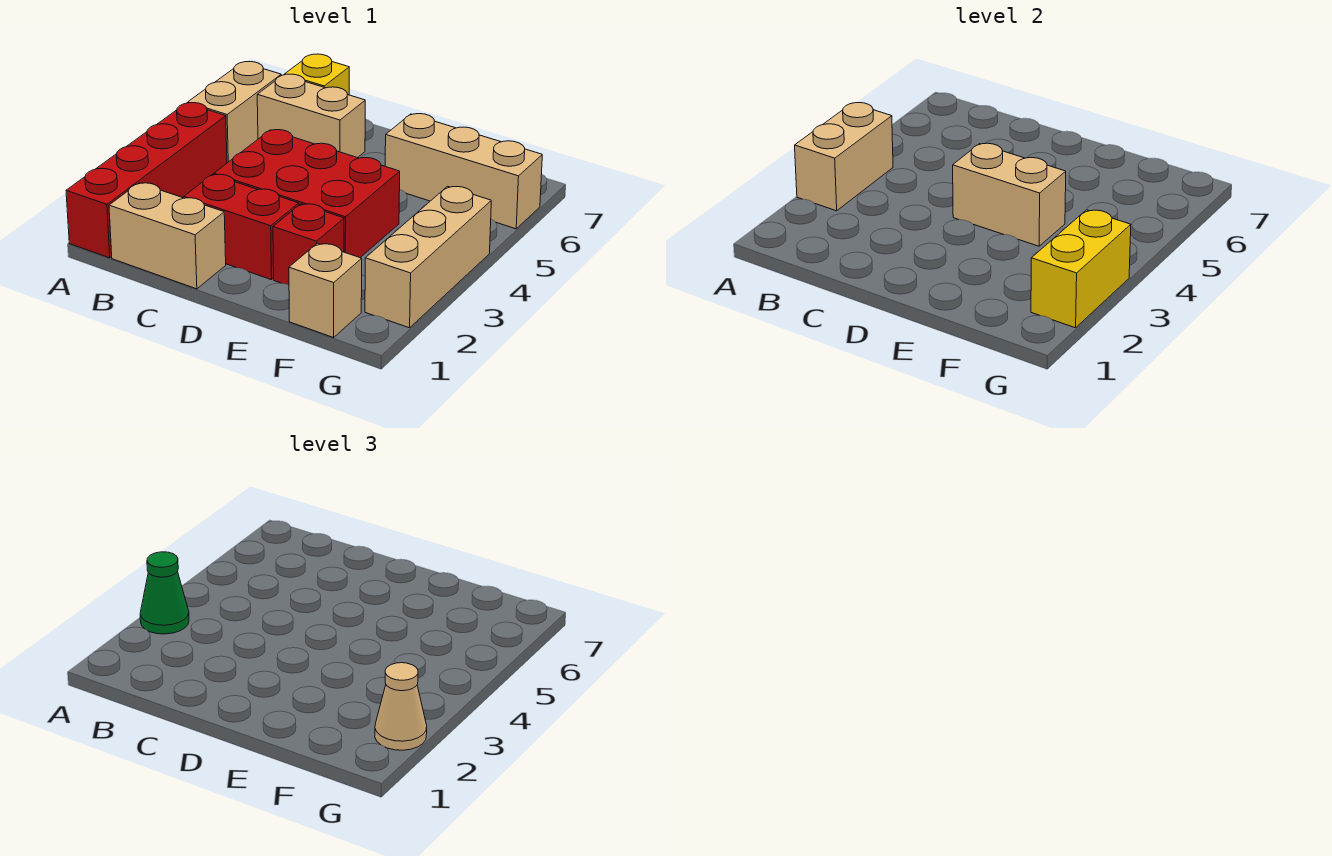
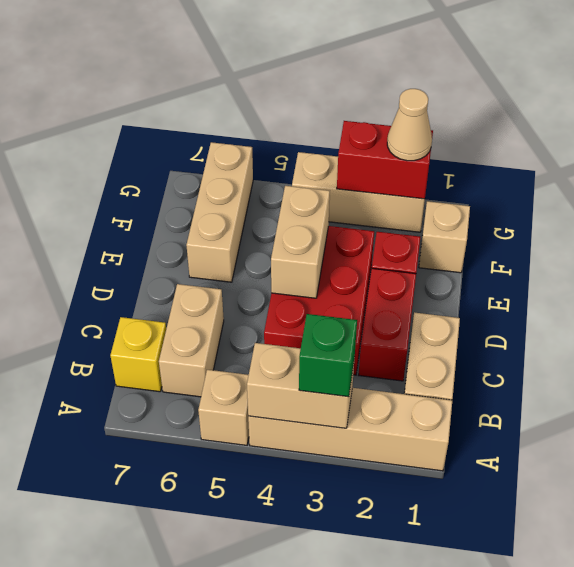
red brick A1:A4 level 1 -> tan brick A1:A4 level 1
green cone A3 level 3 -> green brick A3 level 3
tan brick A5:A6 level 1 -> tan brick A5 level 1
yellow brick G2:G3 level 2 -> red brick G2:G3 level 2

